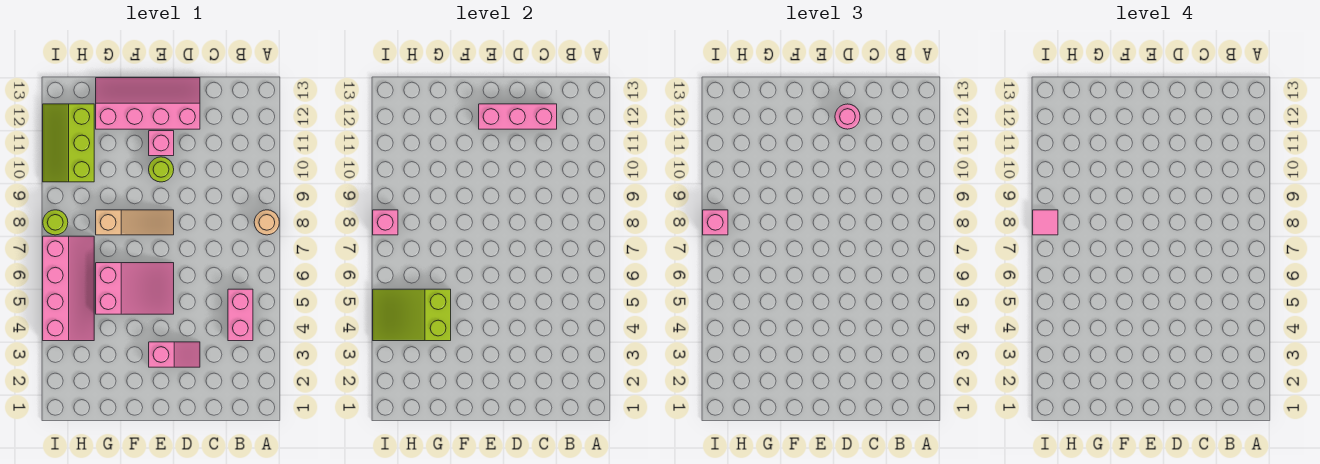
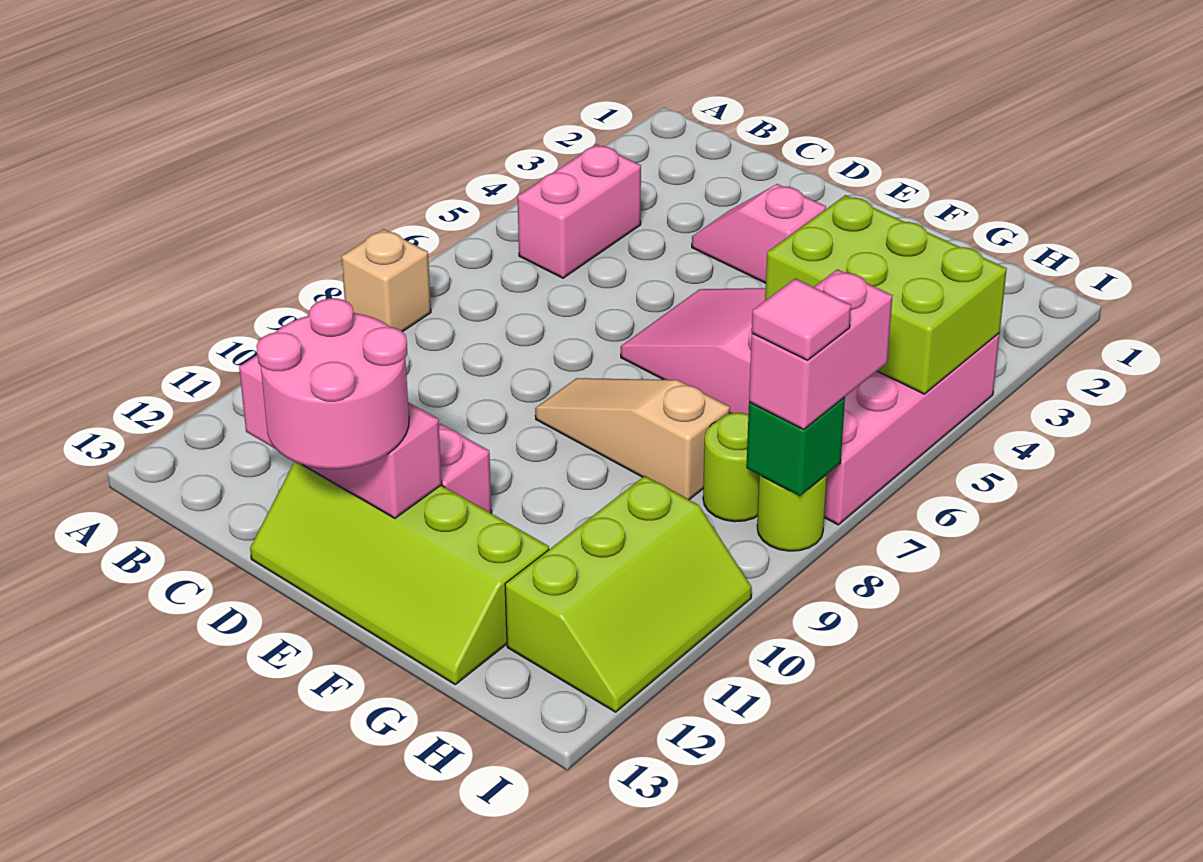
tan round brick A8 level 1 -> tan brick A8 level 1
pink slope D12:G13 level 1 top 12 -> lime slope D12:G13 level 1 top 12
pink round brick D12 level 3 -> pink round brick D12:E13 level 3
lime round brick E10 level 1 -> lime round brick H8 level 1
lime slope G4:I5 level 2 top G -> lime brick G4:I5 level 2
pink brick I8 level 2 -> green brick I8 level 2
pink brick I8 level 3 -> pink brick I7:I8 level 3

